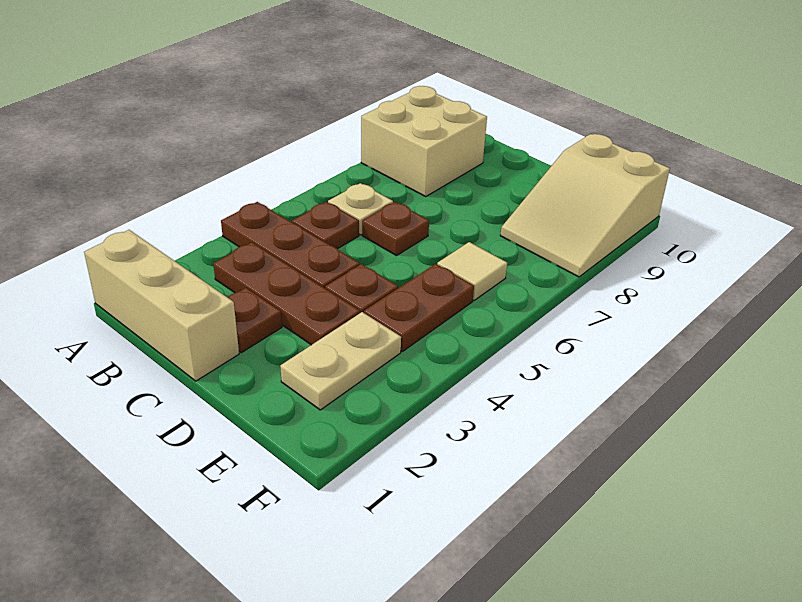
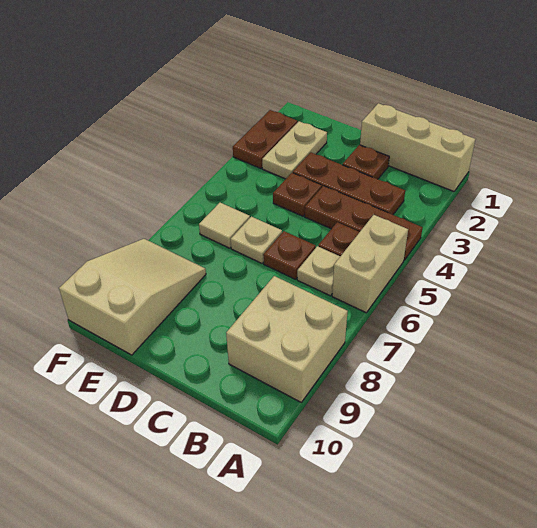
none -> tan brick A5:A6 level 1
none -> tan plate D6 level 1
brown plate E4:E5 level 1 -> brown plate F2:F3 level 1

